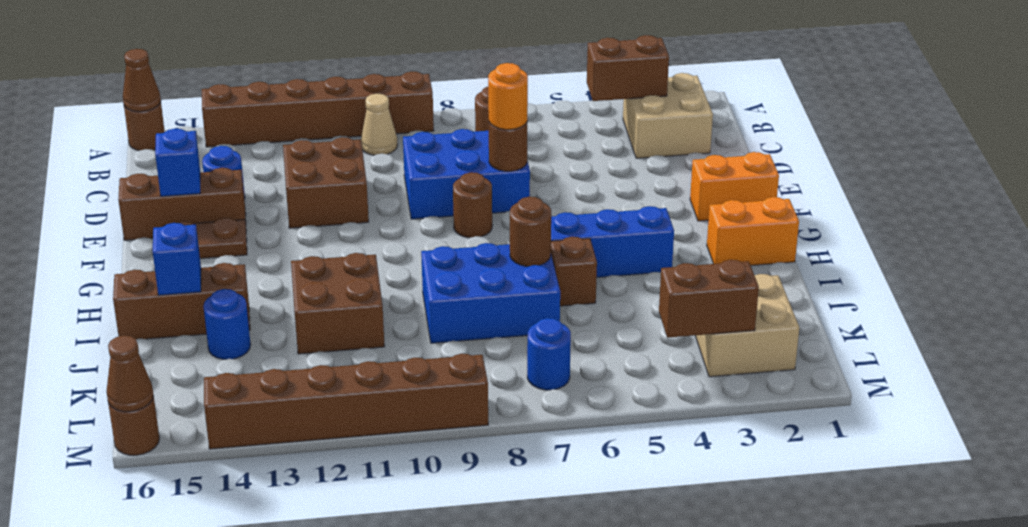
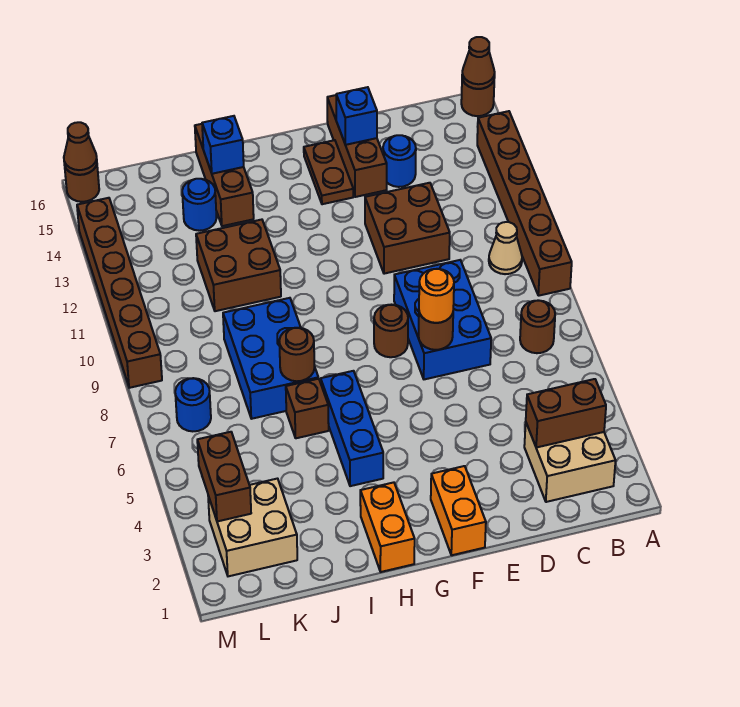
brown brick B3:B4 level 2 -> brown brick B3:C3 level 2

